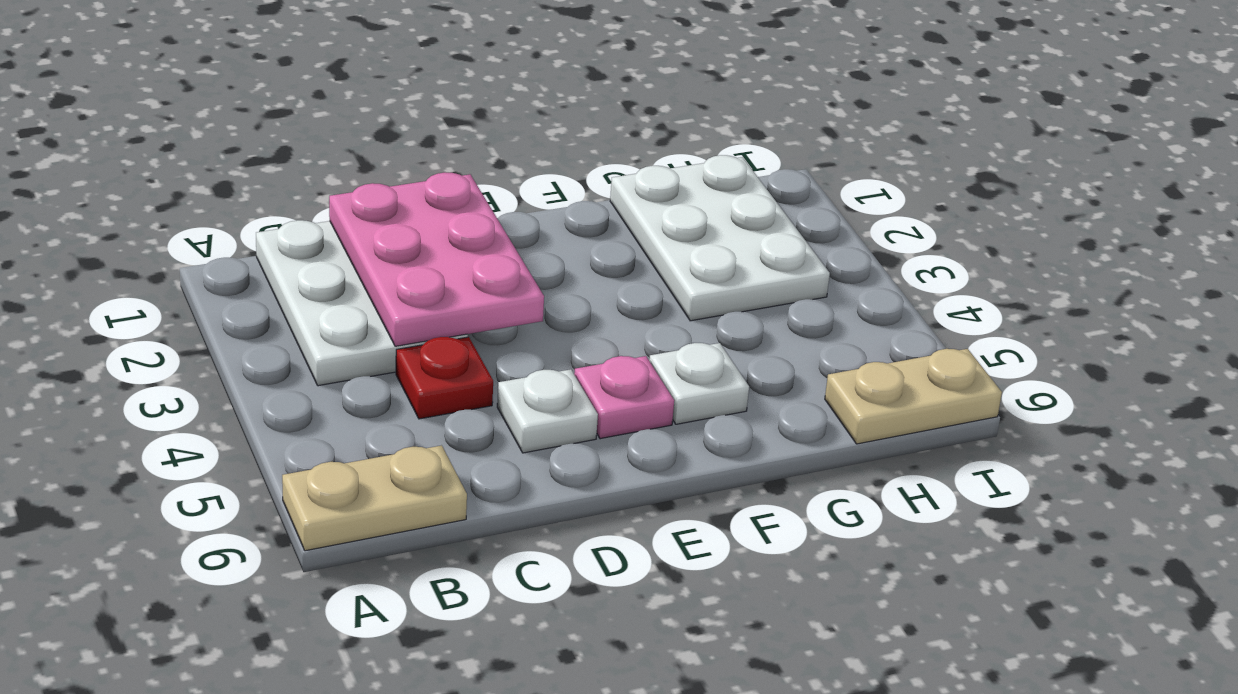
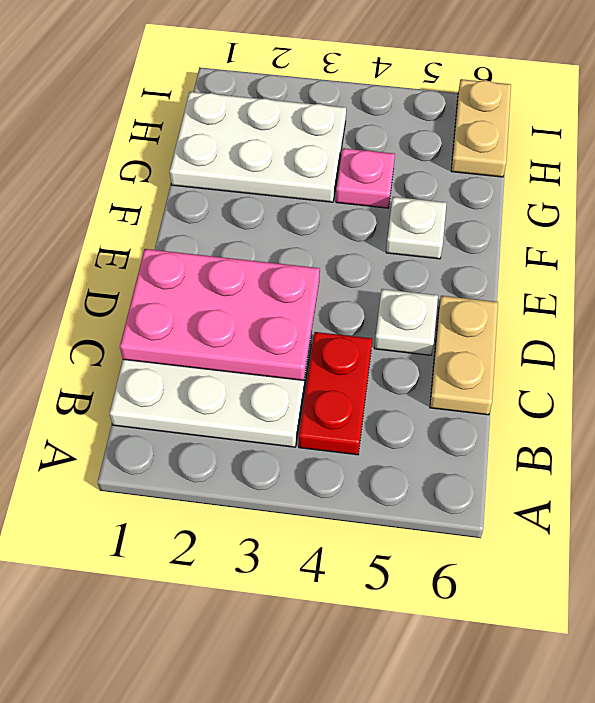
tan plate A6:B6 level 1 -> tan plate C6:D6 level 1
red plate C4 level 1 -> red plate B4:C4 level 1
pink plate E5 level 1 -> pink plate G4 level 1

